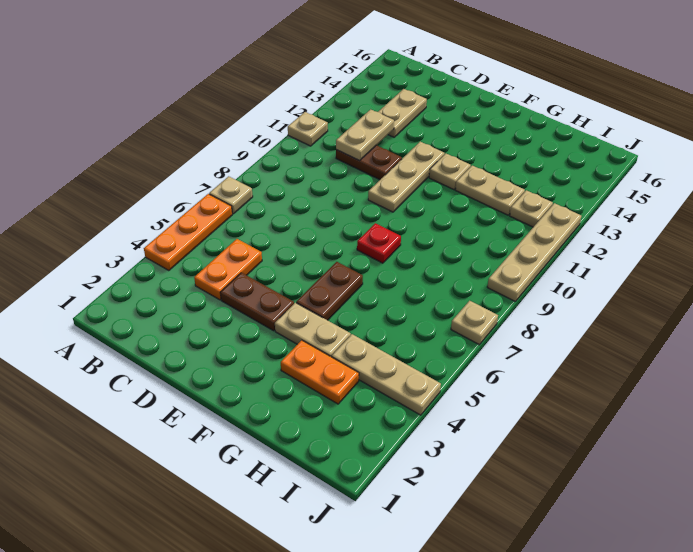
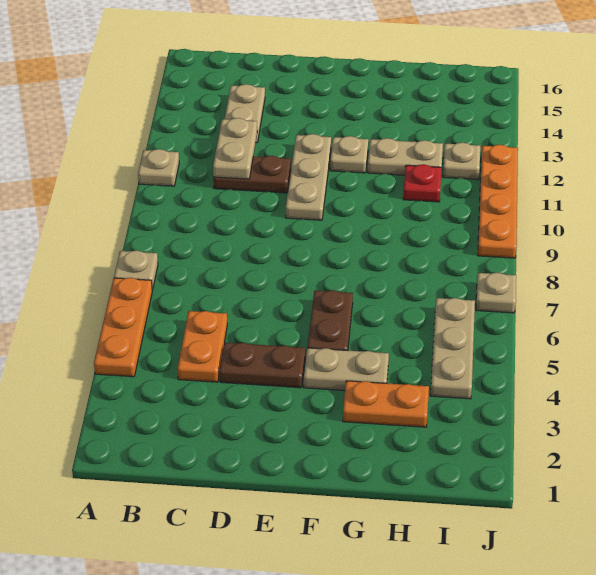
red plate F8 level 1 -> red plate H11 level 1
tan plate H4:J4 level 1 -> tan plate I4:I6 level 1
tan plate J9:J12 level 1 -> orange plate J9:J12 level 1

